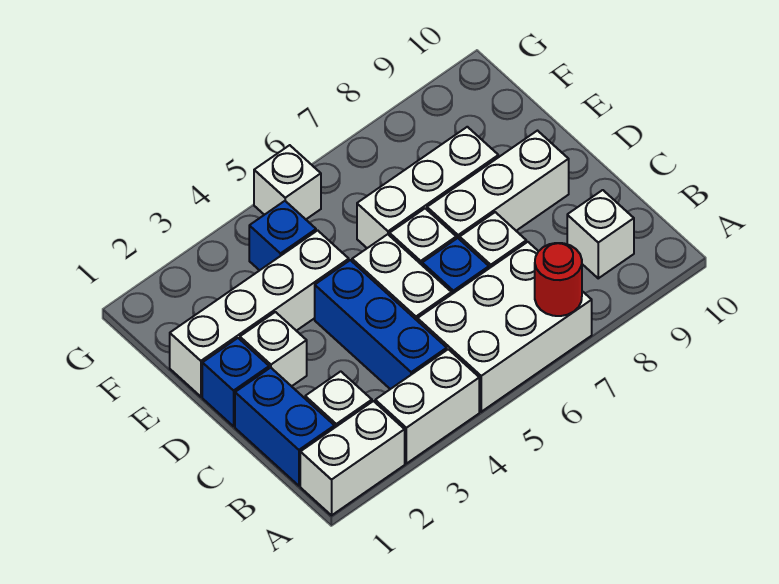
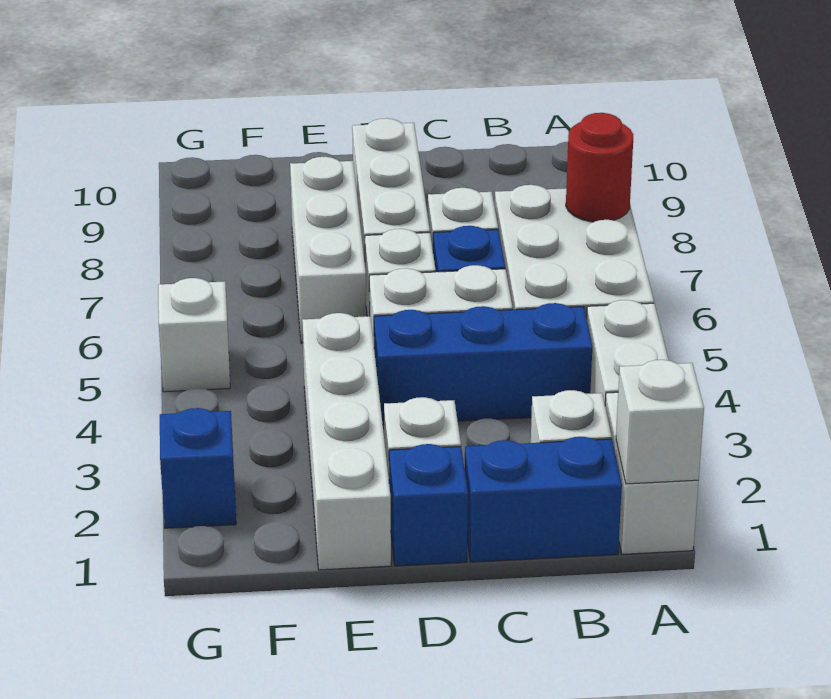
white brick B9 level 1 -> white brick A1 level 2
blue brick F4 level 1 -> blue brick G2 level 1

